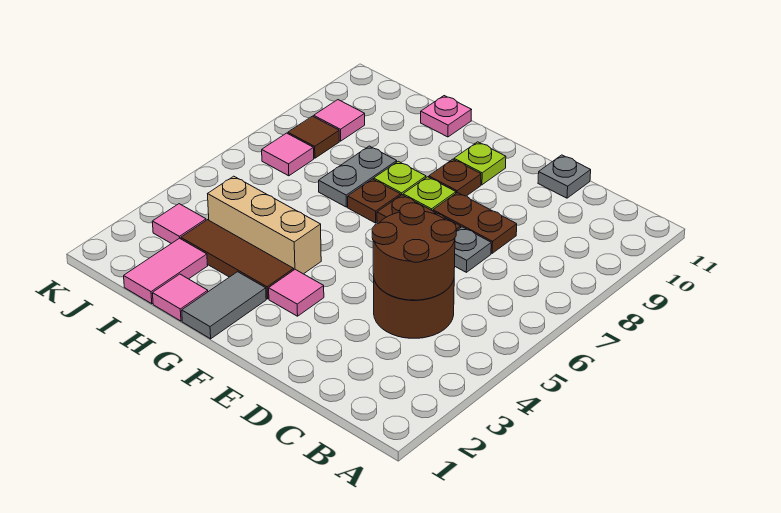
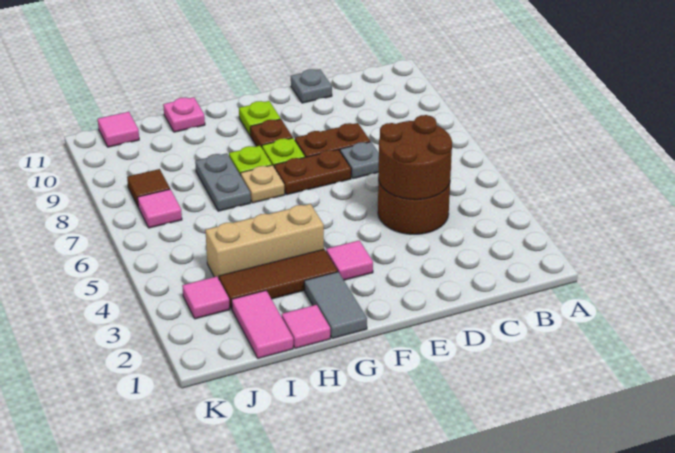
brown plate G7 level 1 -> tan plate G7 level 1
pink tile J9 level 1 -> pink tile J11 level 1

